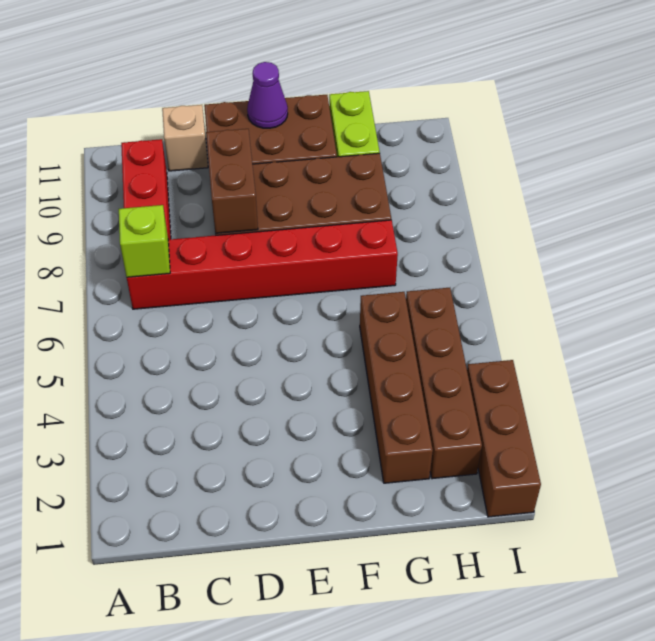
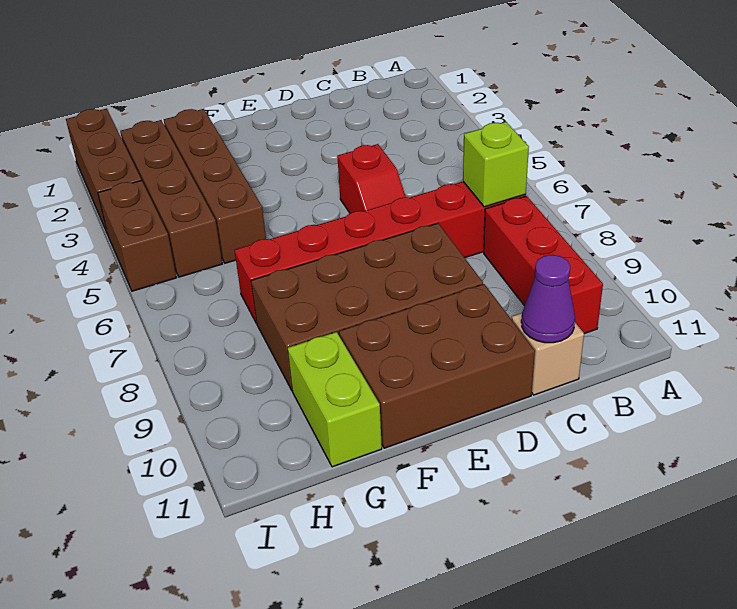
none -> red slope D5:D6 level 1 top 5
brown brick D8:D9 level 2 -> brown brick I4:I5 level 1
purple cone E11 level 2 -> purple cone C11 level 2

